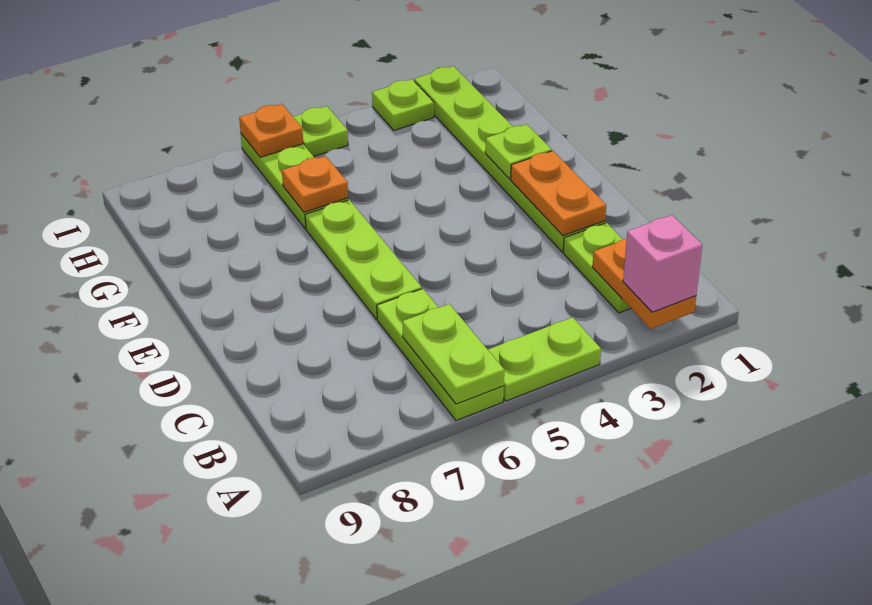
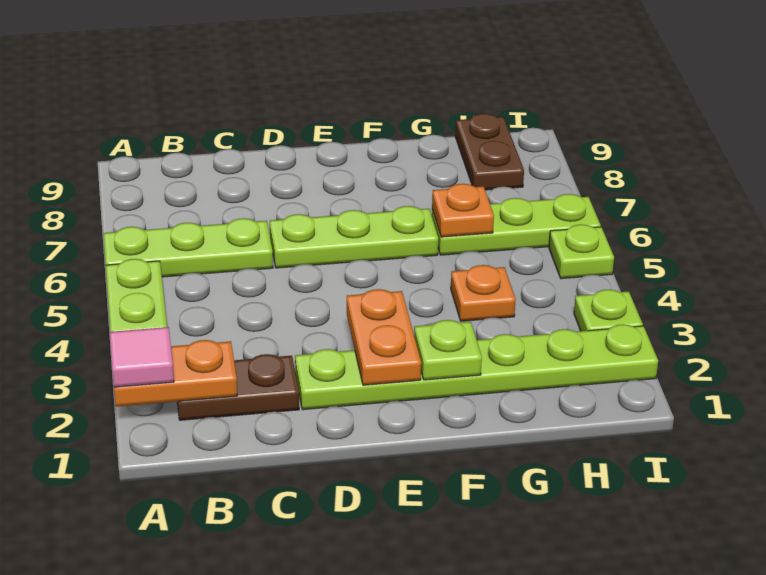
pink brick A2 level 3 -> pink tile A2 level 3
lime plate A6:B6 level 2 -> none
lime plate B2:C2 level 1 -> brown plate B2:C2 level 1
orange plate D2:E2 level 2 -> orange plate E2:E3 level 2
none -> brown plate H8:H9 level 1
orange plate I6 level 2 -> orange plate G4 level 1

